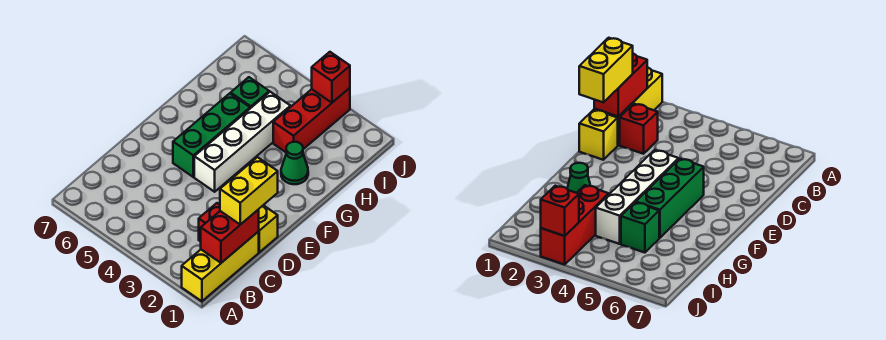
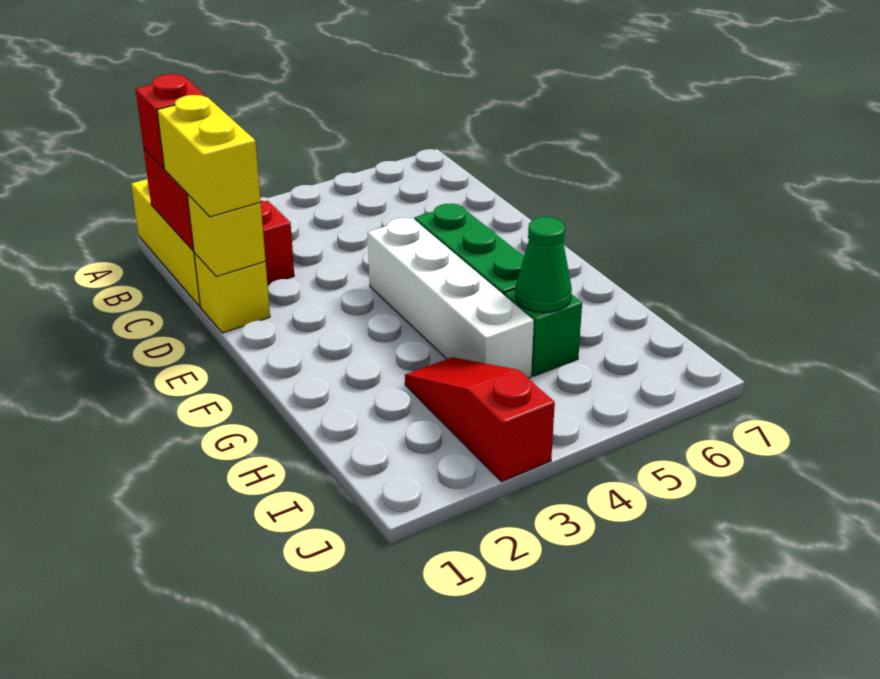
none -> yellow brick D1 level 2
green cone G2 level 1 -> green cone H5 level 2
red brick H3:J3 level 1 -> red slope H3:J3 level 1 top J
red brick J3 level 2 -> red brick B1 level 3

